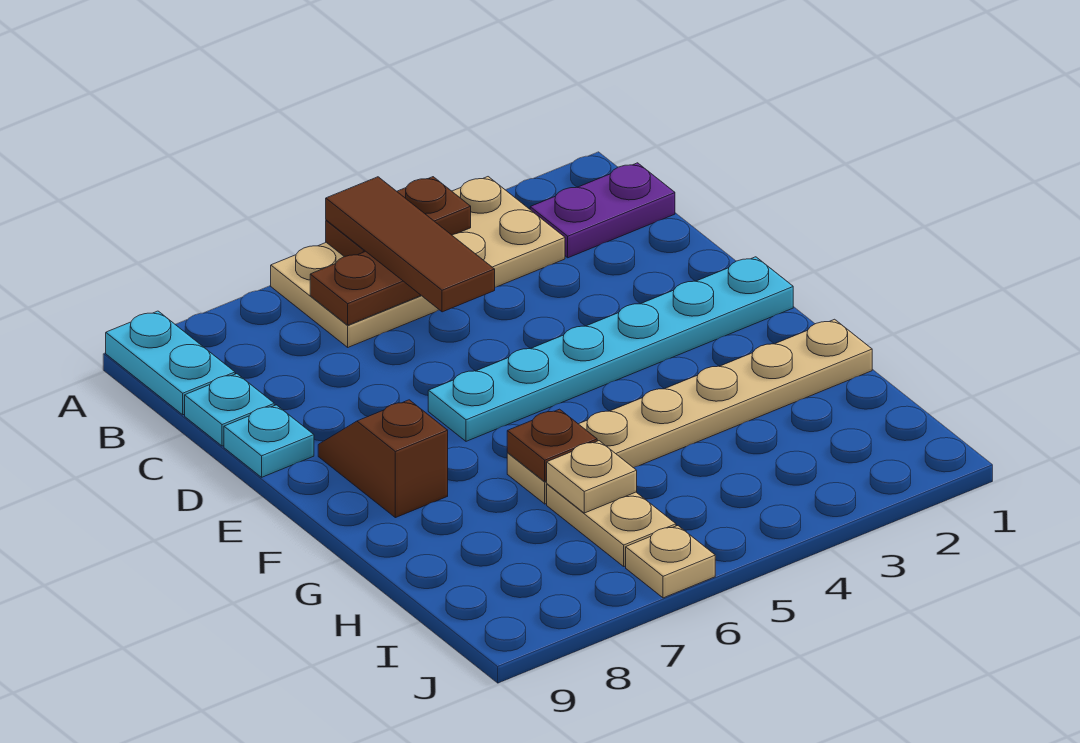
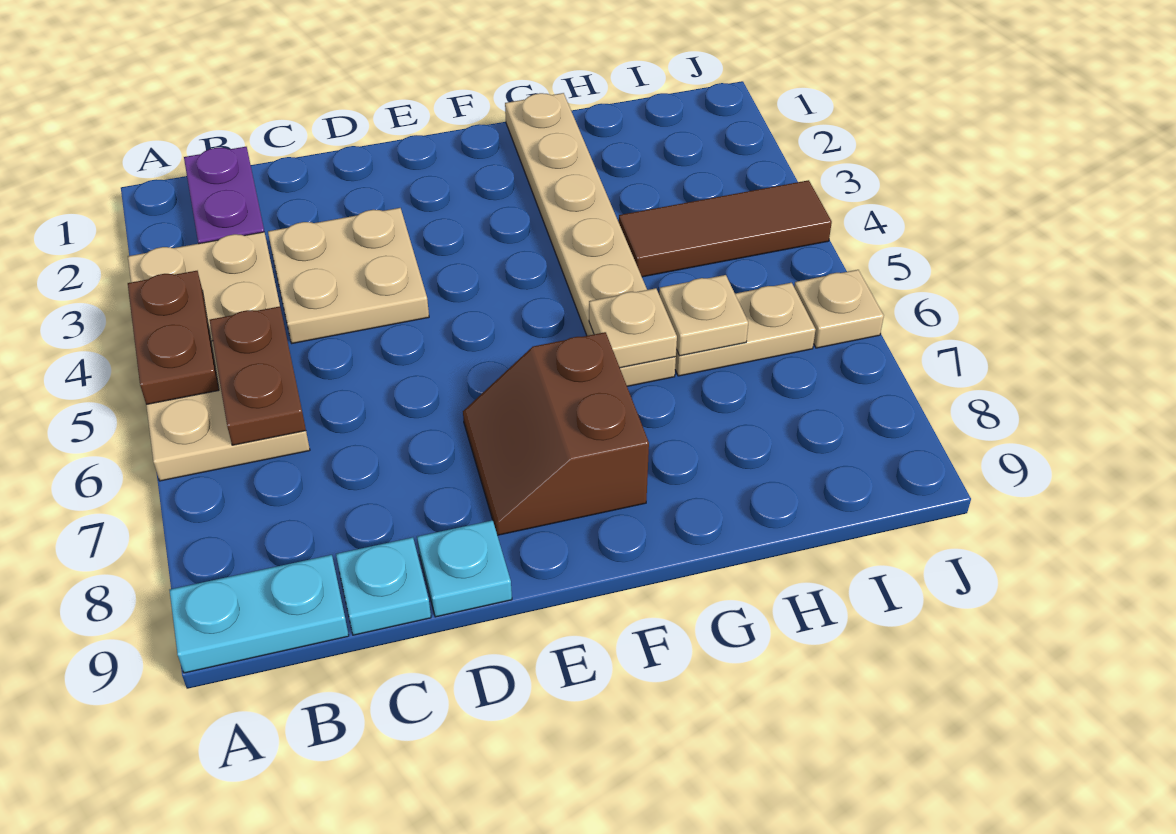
brown tile A5:C5 level 3 -> brown tile H4:J4 level 1
none -> tan plate C3:D4 level 1
cyan plate E1:E6 level 1 -> none
brown slope E8:F8 level 1 top F -> brown slope E7:F8 level 1 top F
brown plate G6 level 2 -> tan plate G6 level 2

